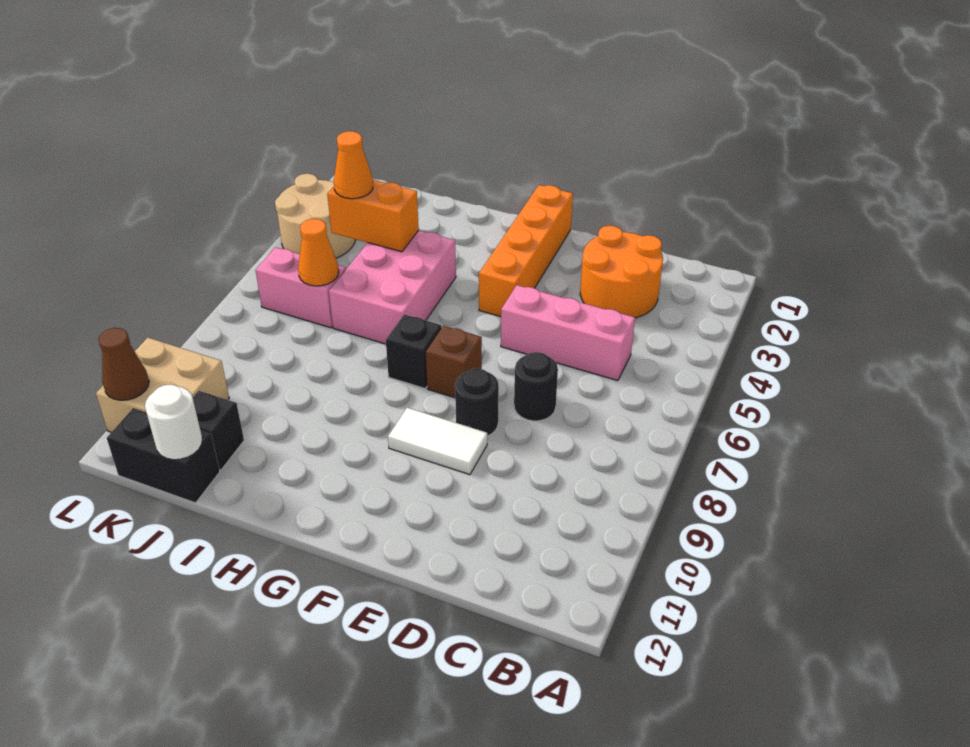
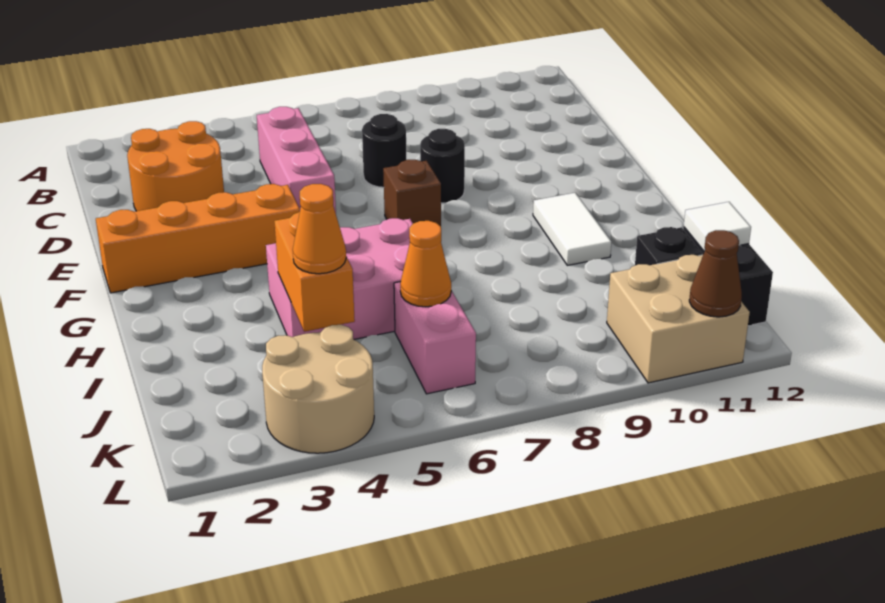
white tile E9:F9 level 1 -> white tile G10:H10 level 1
black brick G7 level 1 -> none
white round brick J12 level 2 -> white tile J12 level 2

